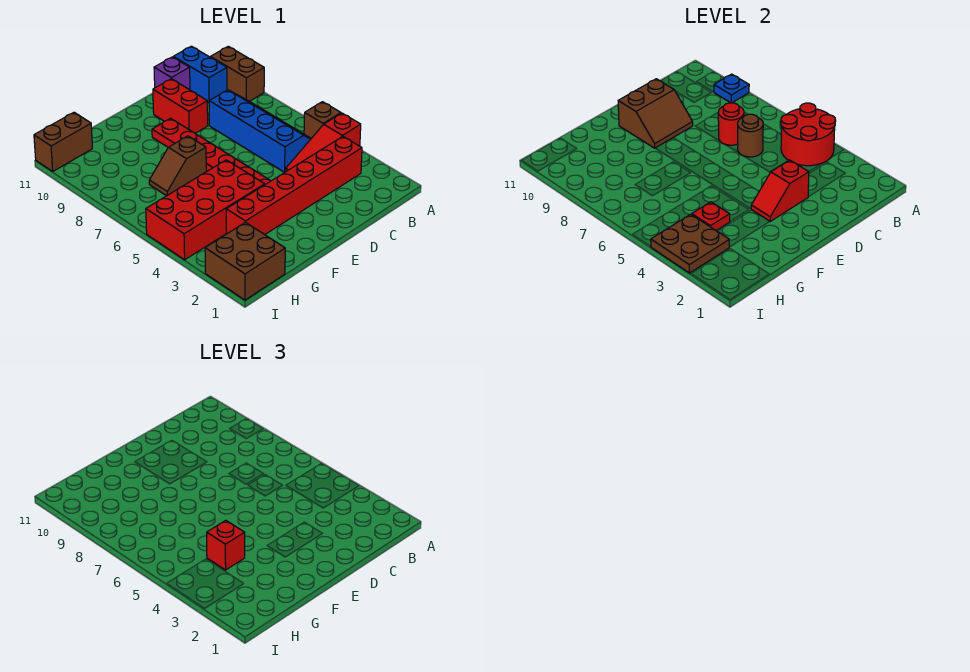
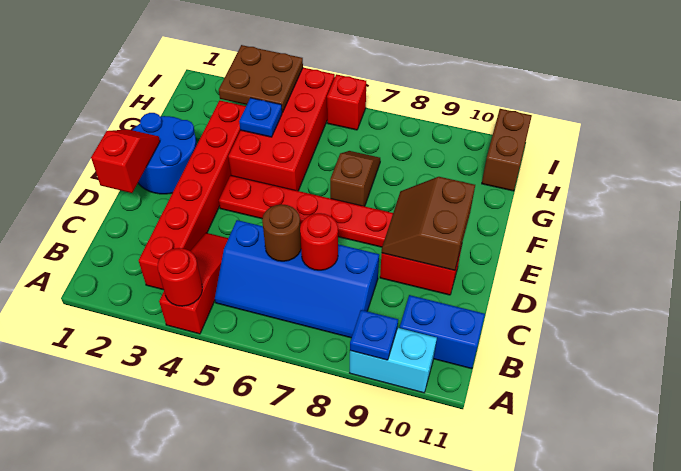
red round brick A4:B5 level 2 -> red round brick A4 level 2
brown brick A5 level 1 -> none
brown brick A9:A10 level 1 -> cyan brick A9:A10 level 1
purple brick C11 level 1 -> none
red slope D3:E3 level 2 top D -> red slope D1:E1 level 2 top D
none -> blue round brick E1:F2 level 1
red plate G4 level 2 -> blue plate G4 level 2
red brick G4 level 3 -> red brick I6 level 1
brown brick H1:I2 level 1 -> none

